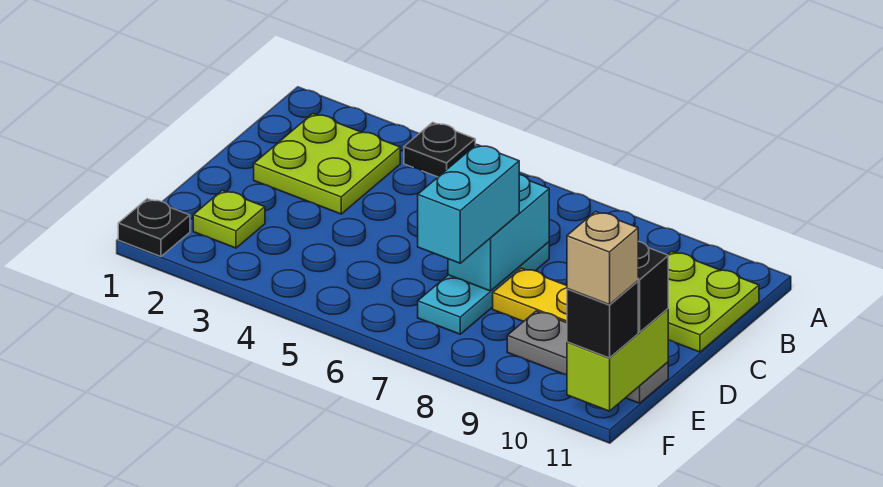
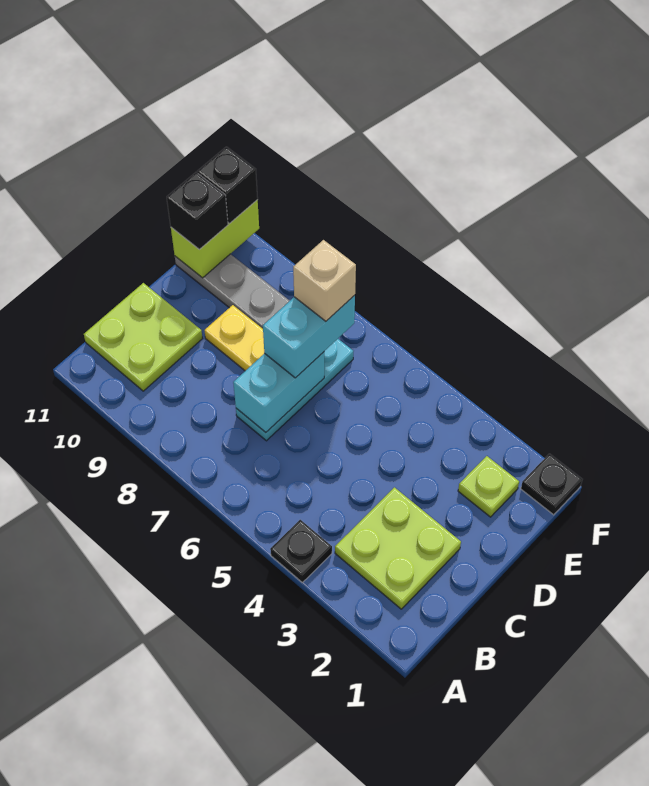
tan brick F11 level 4 -> tan brick E7 level 4

